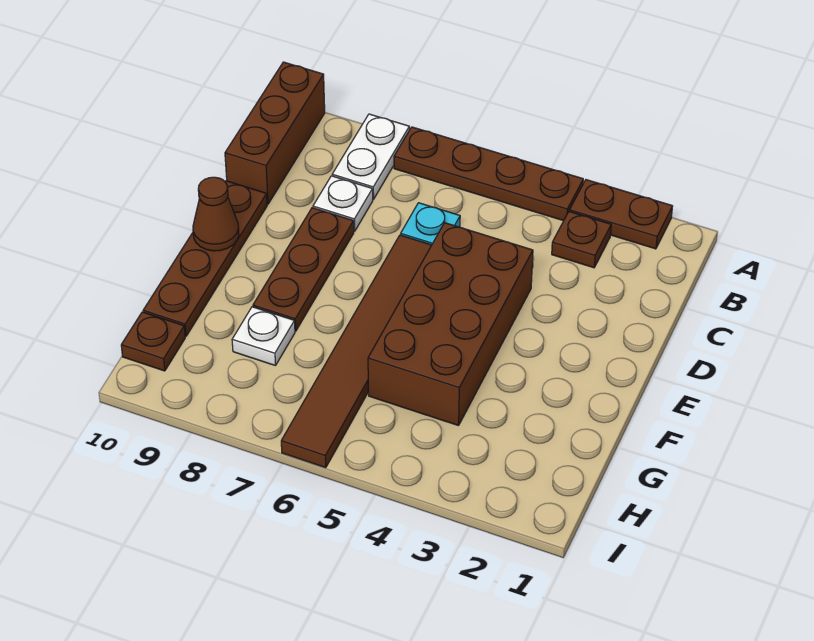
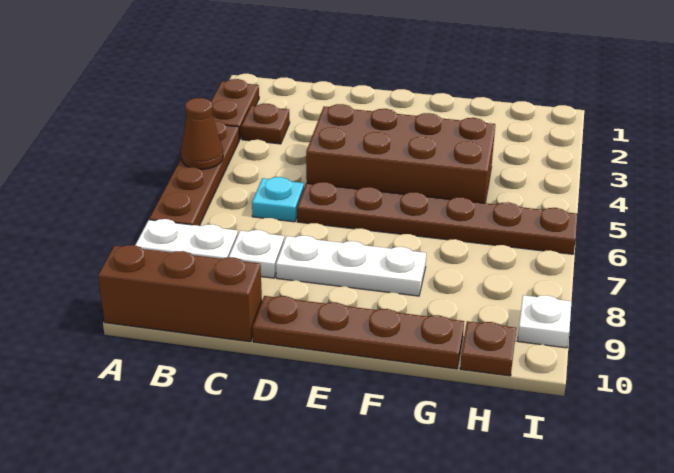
brown tile D6:I6 level 1 -> brown plate D6:I6 level 1
brown plate D8:F8 level 1 -> white plate D8:F8 level 1
brown cone E10 level 2 -> brown cone A5 level 2
white plate G8 level 1 -> white plate I9 level 1

